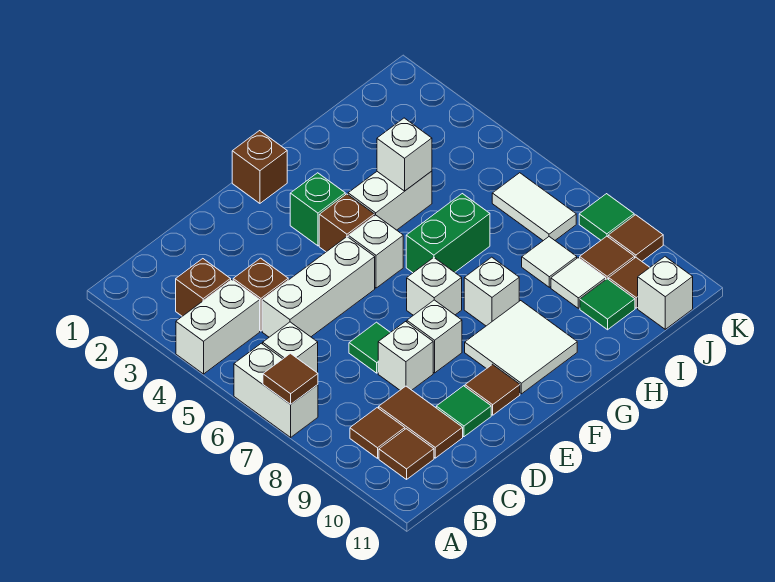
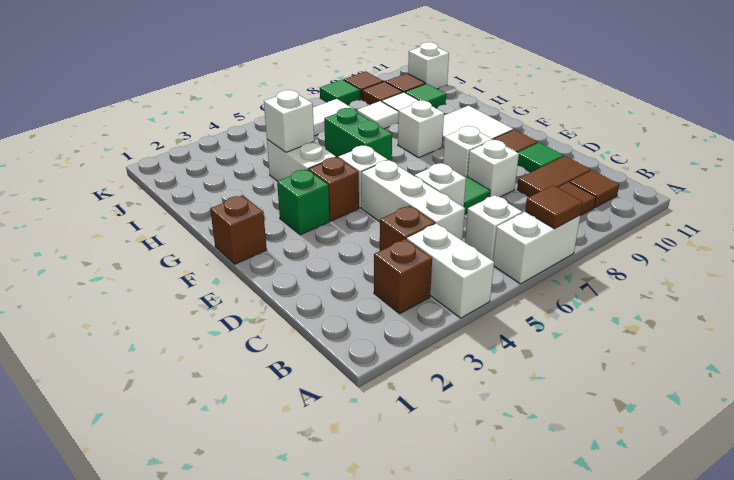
white brick F7 level 1 -> white brick D6 level 1

